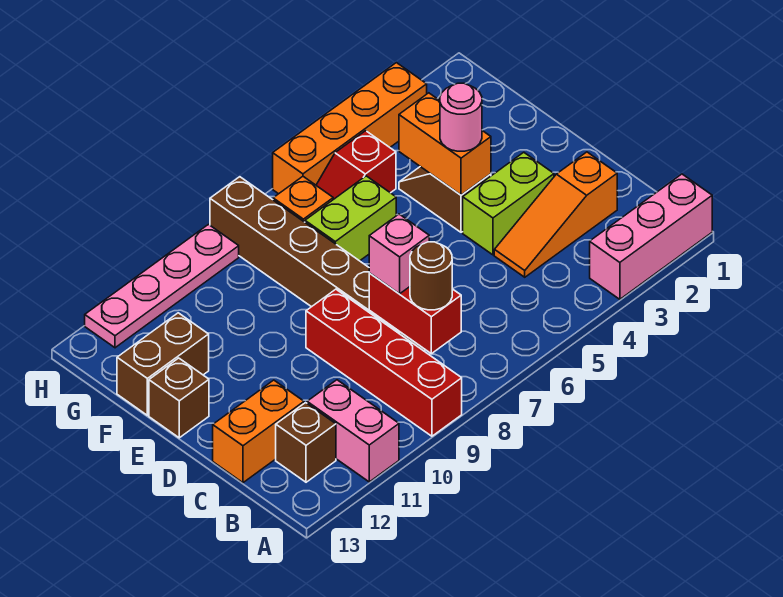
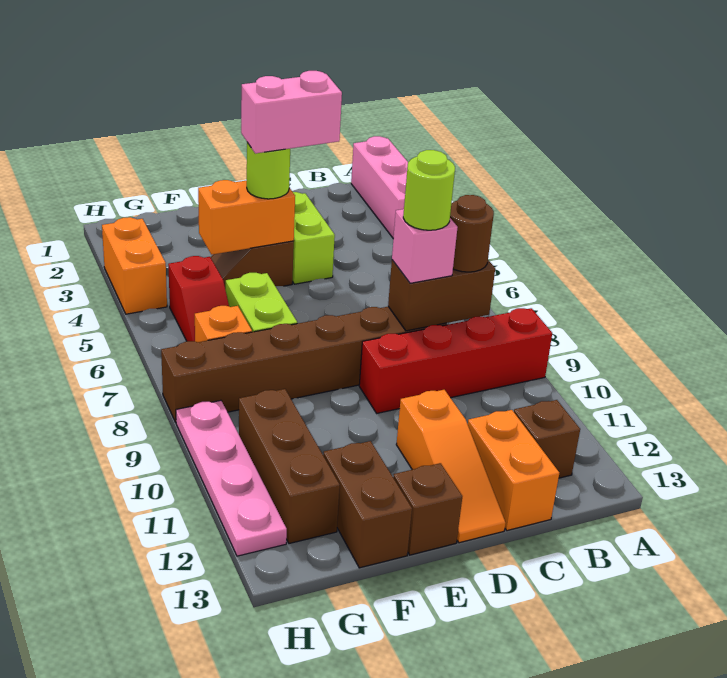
pink brick A11:B11 level 1 -> pink brick D4:E4 level 4
red brick B8:C8 level 2 -> brown brick B8:C8 level 2
orange slope C2:C4 level 1 top 2 -> orange slope D11:D13 level 1 top 11
none -> lime round brick C8 level 4
pink round brick E4 level 3 -> lime round brick E4 level 3
none -> brown brick G10:G12 level 1
orange brick H3:H6 level 1 -> orange brick H3:H4 level 1

